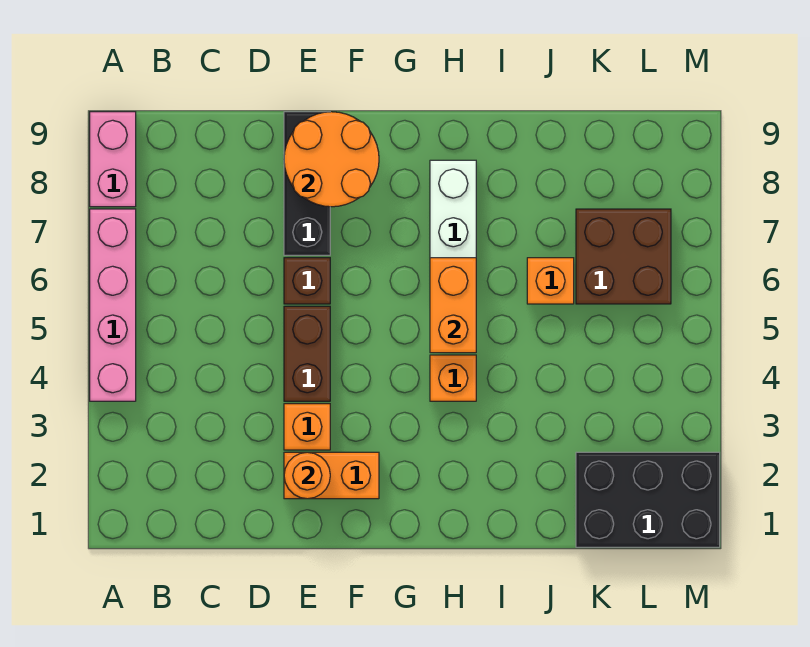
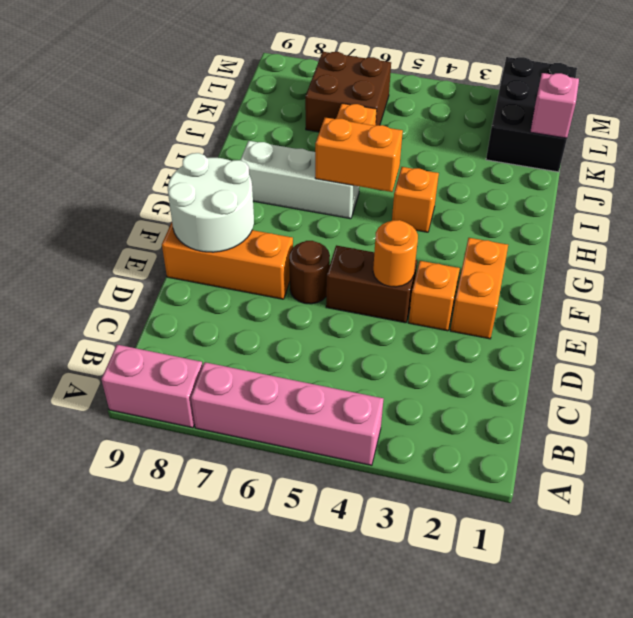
orange round brick E2 level 2 -> orange round brick E4 level 2
brown brick E6 level 1 -> brown round brick E6 level 1
black brick E7:E9 level 1 -> orange brick E7:E9 level 1
orange round brick E8:F9 level 2 -> white round brick E8:F9 level 2
none -> pink brick K1 level 2

